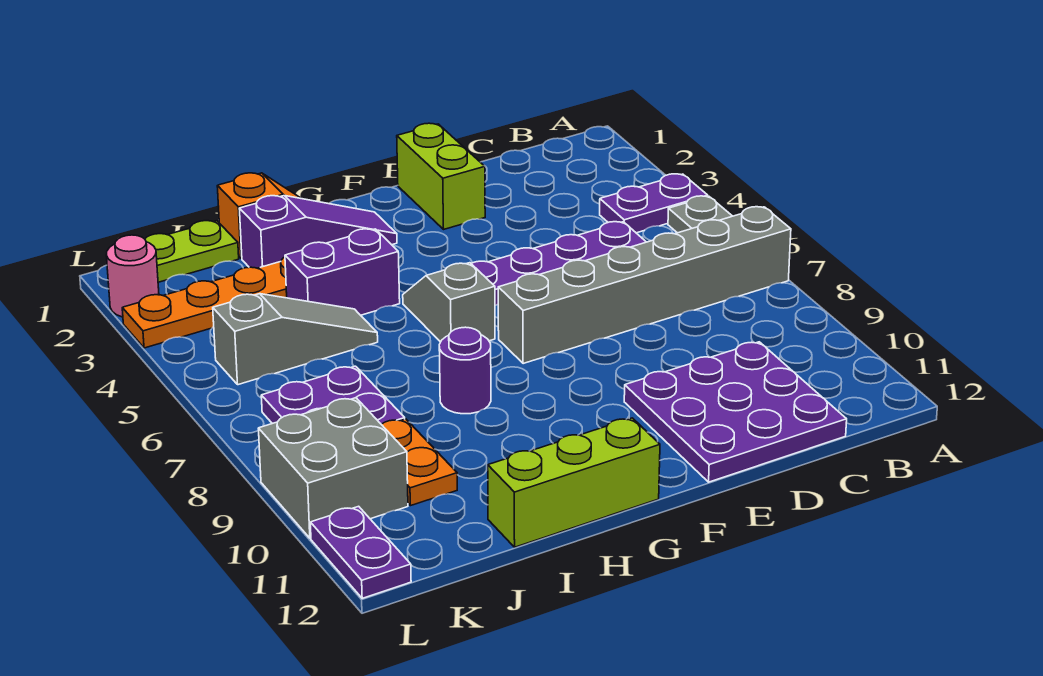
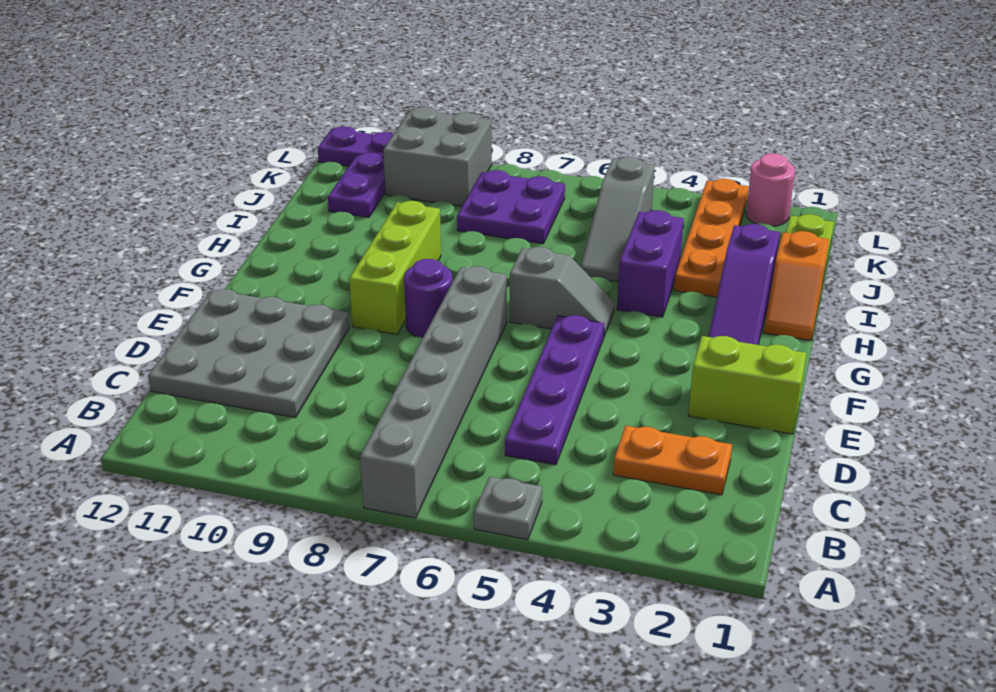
purple plate A4:B4 level 1 -> purple plate J11:K11 level 1
purple plate C10:E12 level 1 -> grey plate C10:E12 level 1
lime brick G12:I12 level 1 -> lime brick F9:H9 level 1
purple round brick H8 level 1 -> purple round brick F8 level 1
orange plate J9:J10 level 1 -> orange plate C2:C3 level 1

